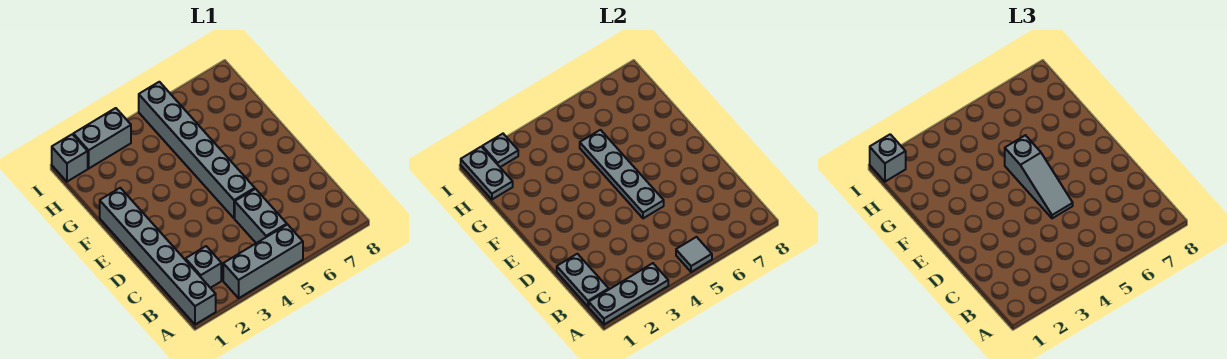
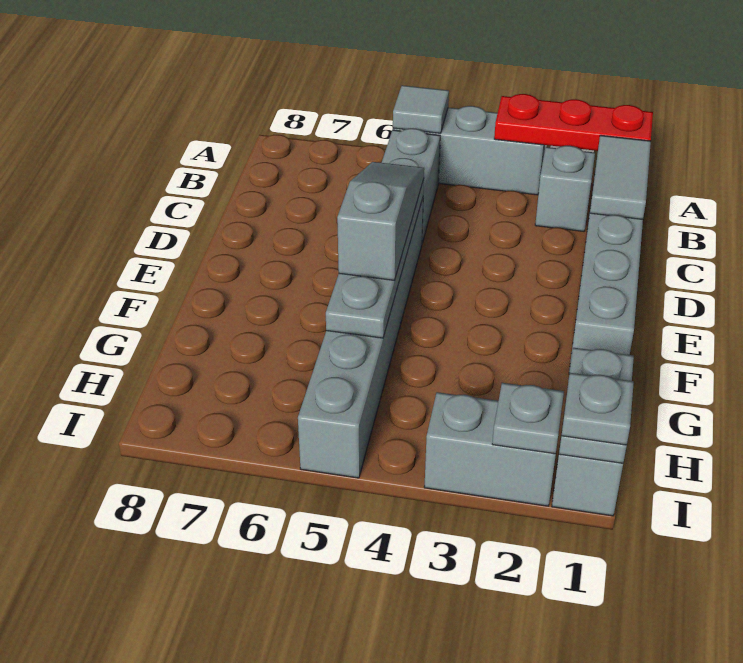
grey plate A1:A3 level 2 -> red plate A1:A3 level 2
grey plate B1:C1 level 2 -> grey tile B1:C1 level 2
grey brick I1 level 3 -> grey plate I1 level 3

